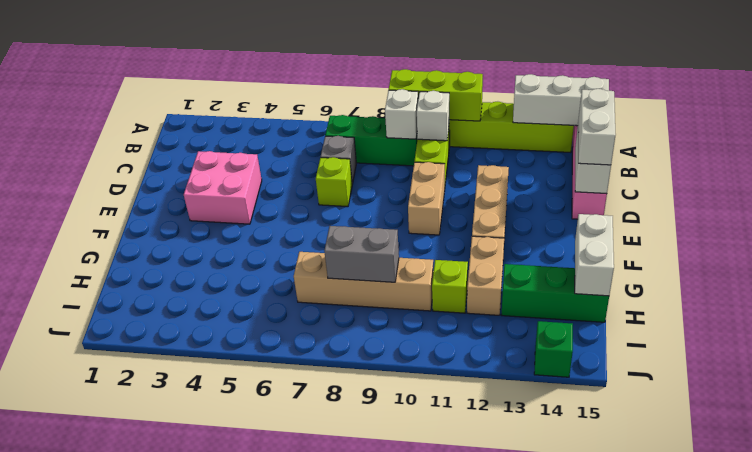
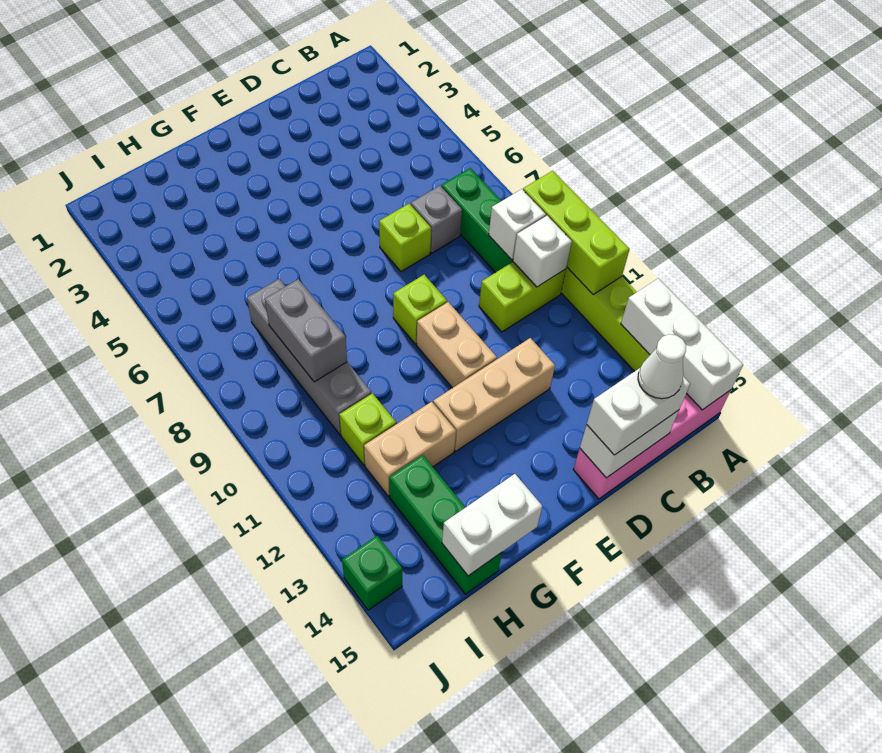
none -> white cone C15 level 4
pink brick D3:E4 level 1 -> none
tan brick D10:E10 level 1 -> tan brick E10:E11 level 1
none -> lime brick E9 level 1
tan brick H7:H10 level 1 -> grey brick H7:H10 level 1

